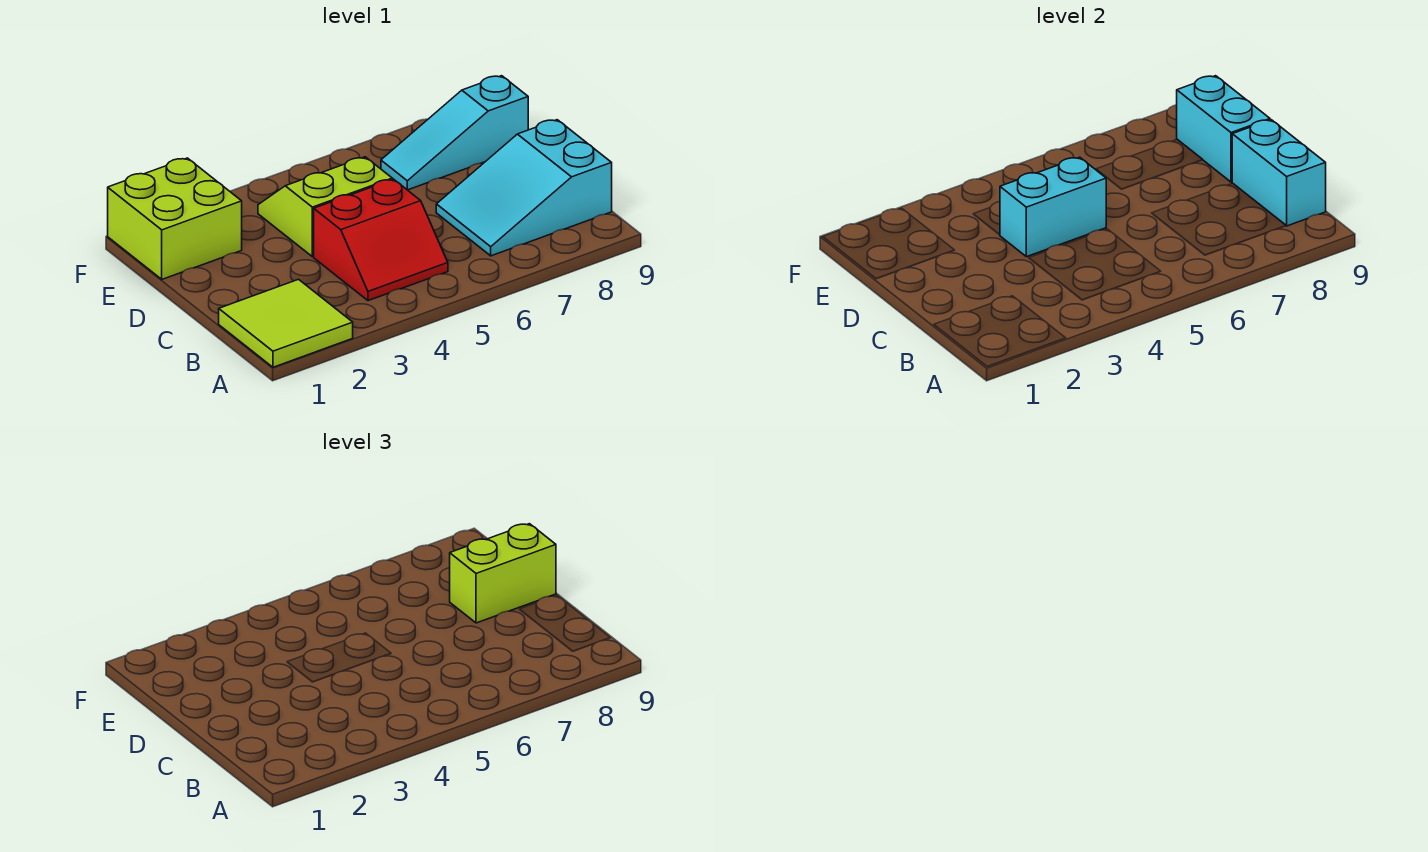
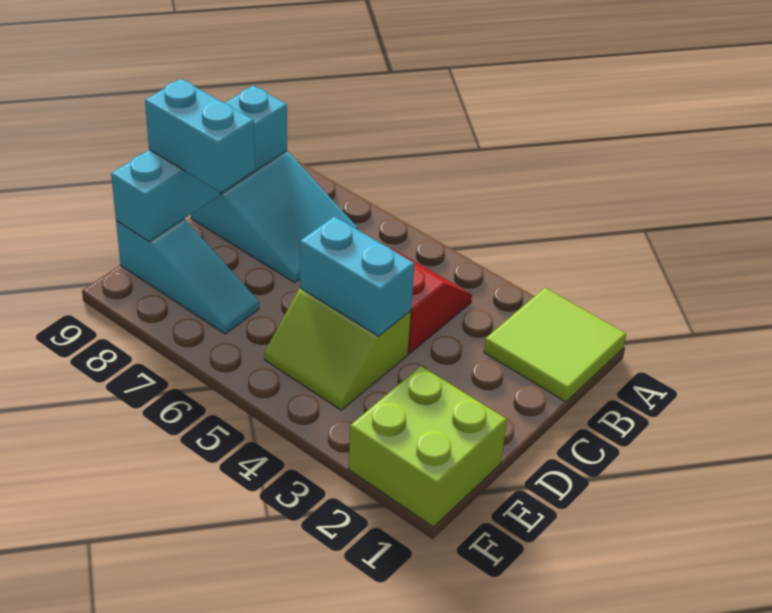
lime brick D8:D9 level 3 -> cyan brick D8:D9 level 3

